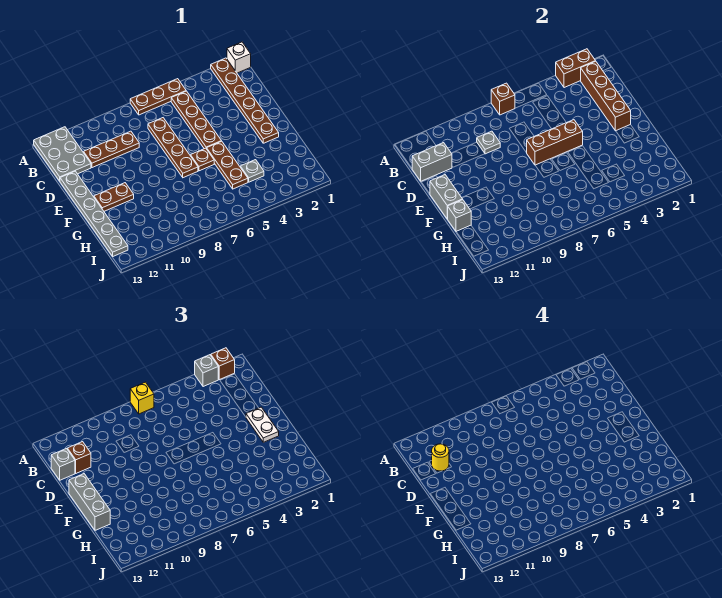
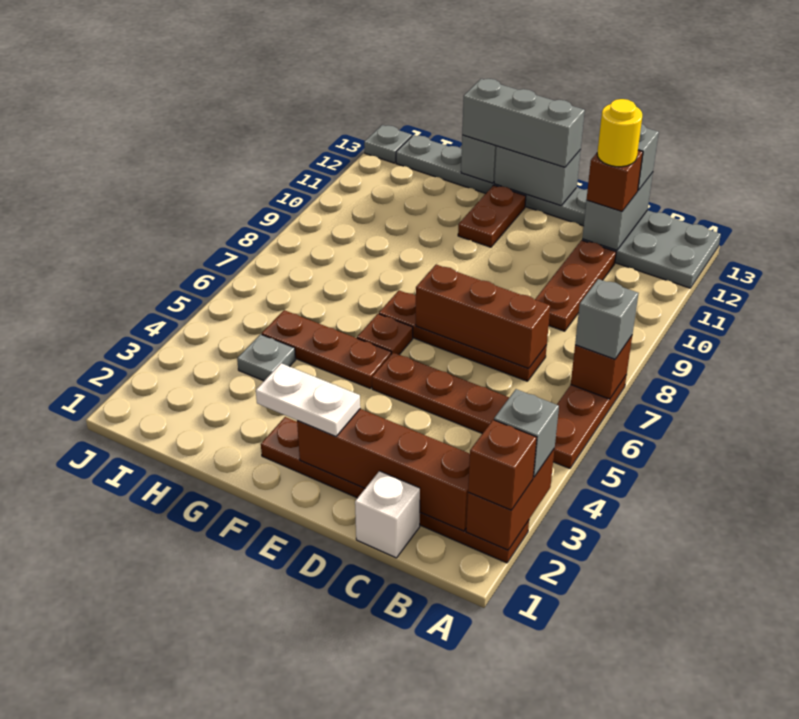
white brick A1 level 1 -> white brick C1 level 1
yellow brick A7 level 3 -> grey brick A7 level 3
grey plate C9 level 2 -> grey plate J13 level 1
brown brick E5:E7 level 2 -> brown brick C7:E7 level 2

